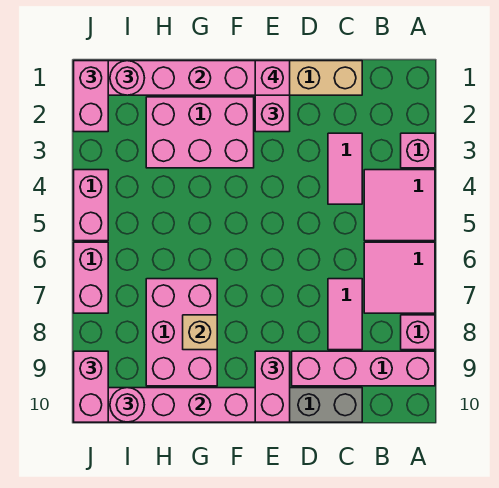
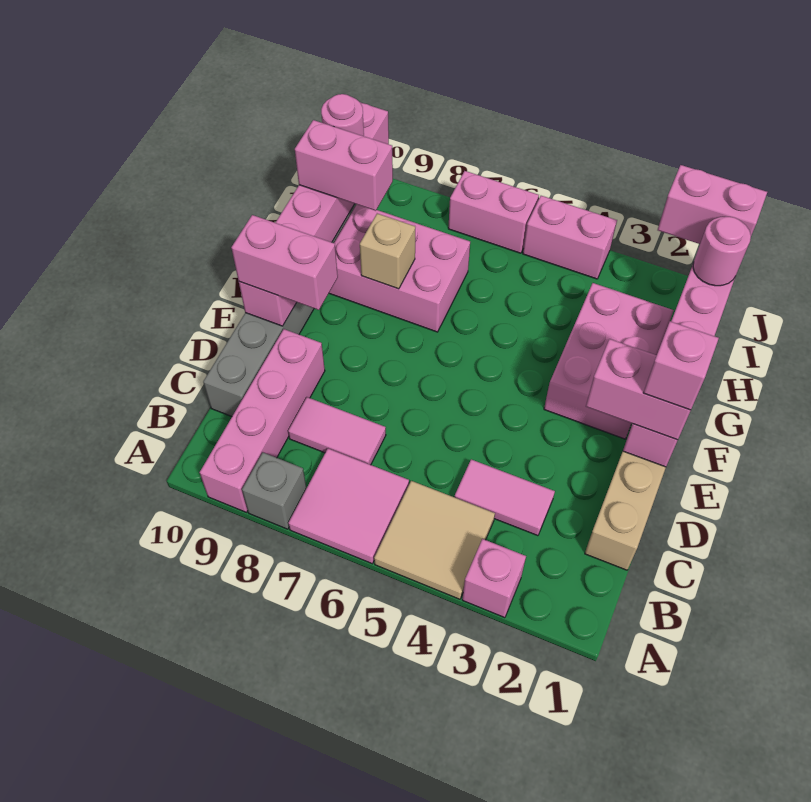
pink tile A4:B5 level 1 -> tan tile A4:B5 level 1
pink brick A8 level 1 -> grey brick A8 level 1
pink brick J9:J10 level 3 -> pink brick H9:H10 level 3

